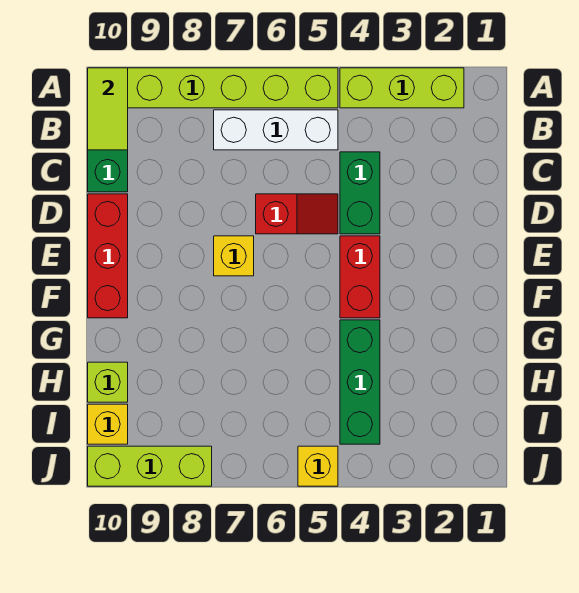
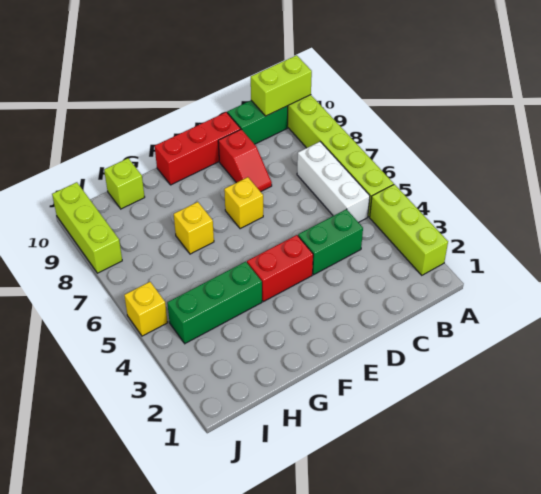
lime tile A10:B10 level 2 -> lime brick A10:B10 level 2
red slope D5:D6 level 1 top 6 -> red slope D8:D9 level 1 top 9
yellow brick I10 level 1 -> yellow brick G7 level 1

